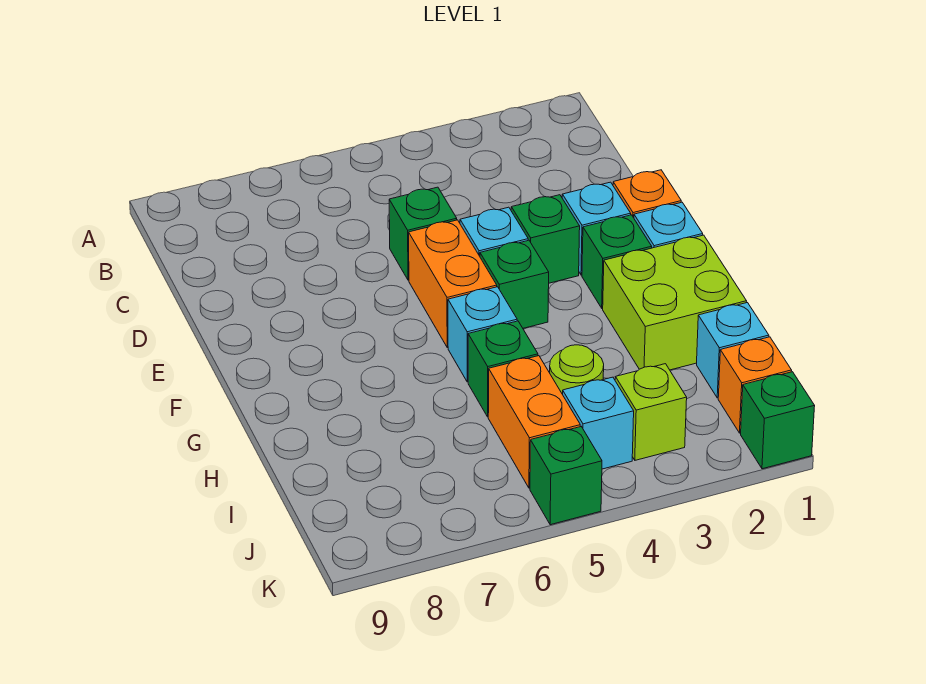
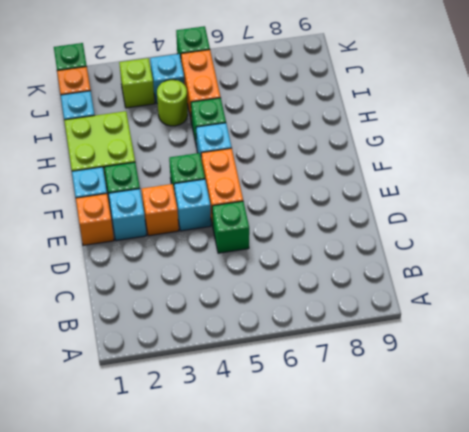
green brick E3 level 1 -> orange brick E3 level 1

